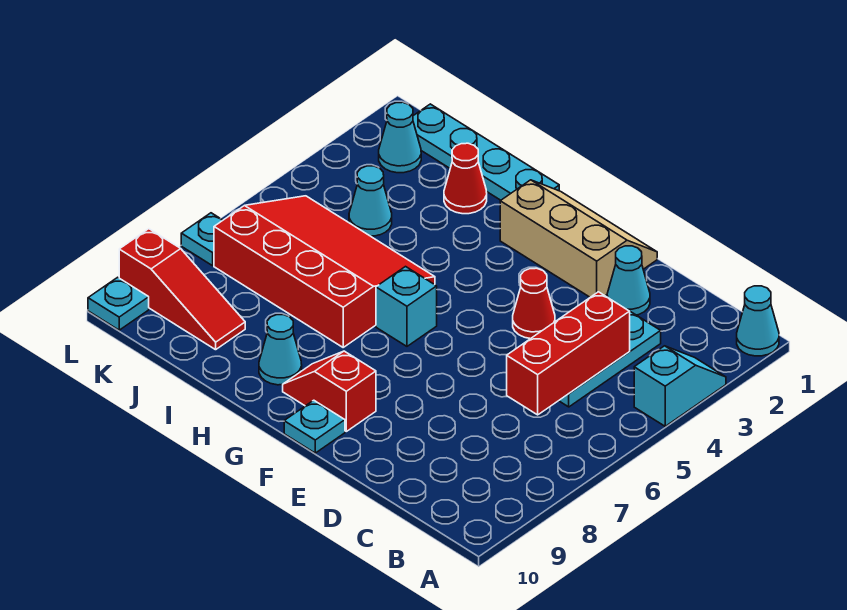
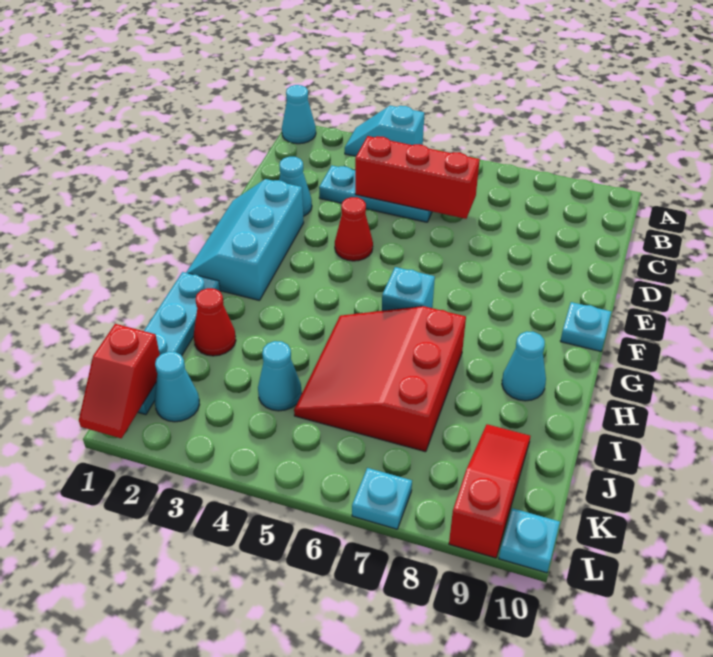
tan slope E1:G2 level 1 top 2 -> cyan slope E1:G2 level 1 top 2
red slope F9:G9 level 1 top F -> red slope K1:L1 level 2 top K
red slope H5:K7 level 1 top 7 -> red slope H5:J7 level 1 top 7

